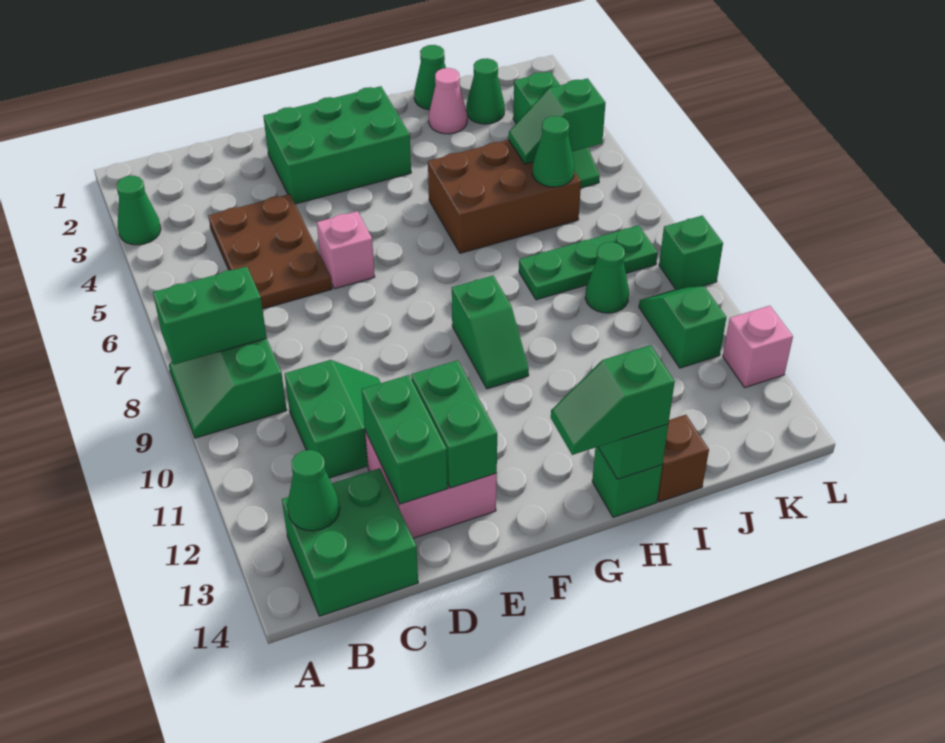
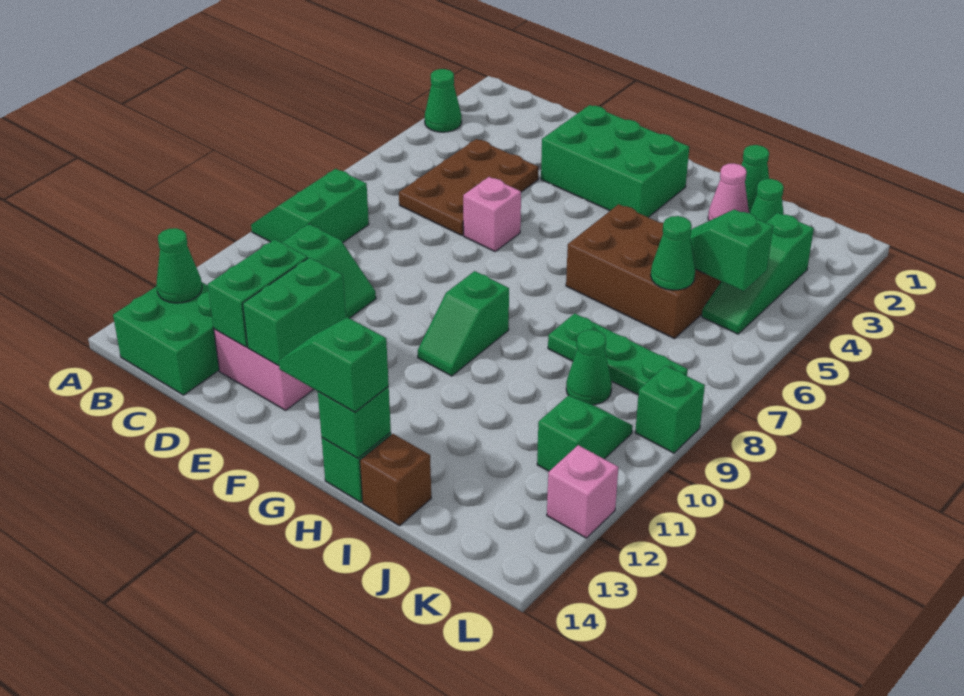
green brick A8:B8 level 2 -> none

